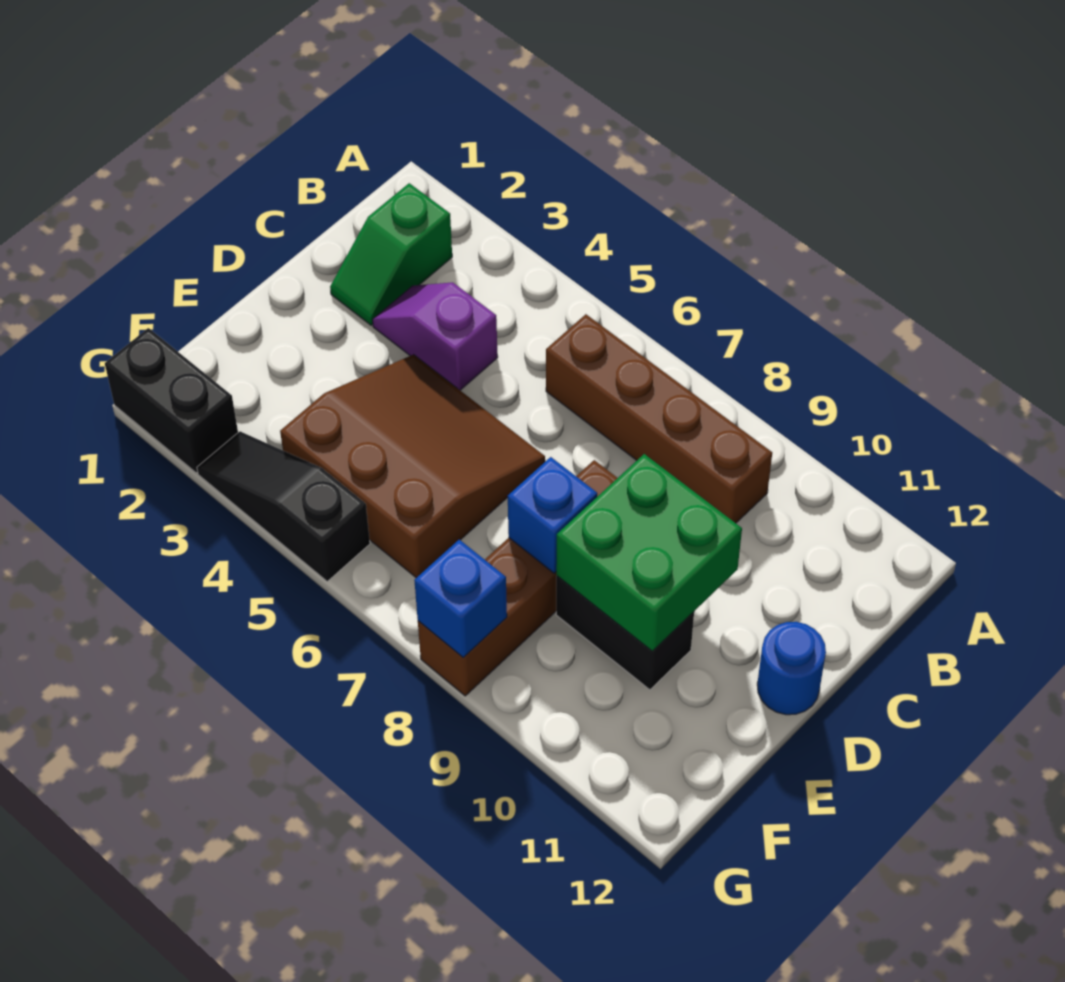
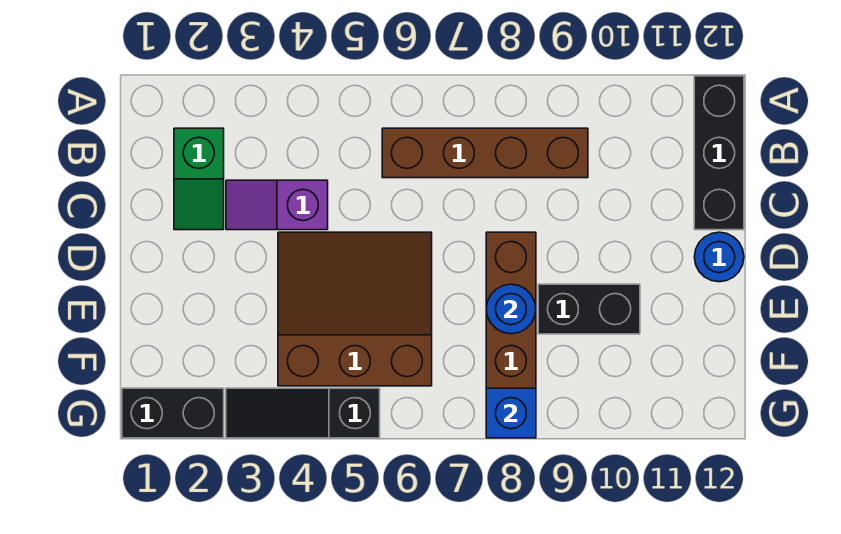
none -> black brick A12:C12 level 1
green brick D9:E10 level 2 -> none
blue brick E8 level 2 -> blue round brick E8 level 2

